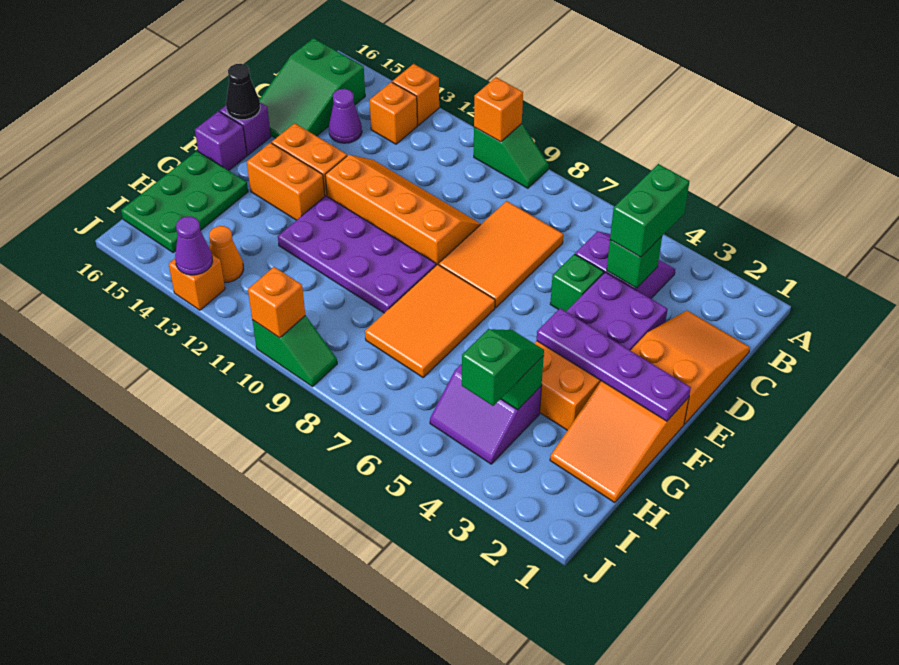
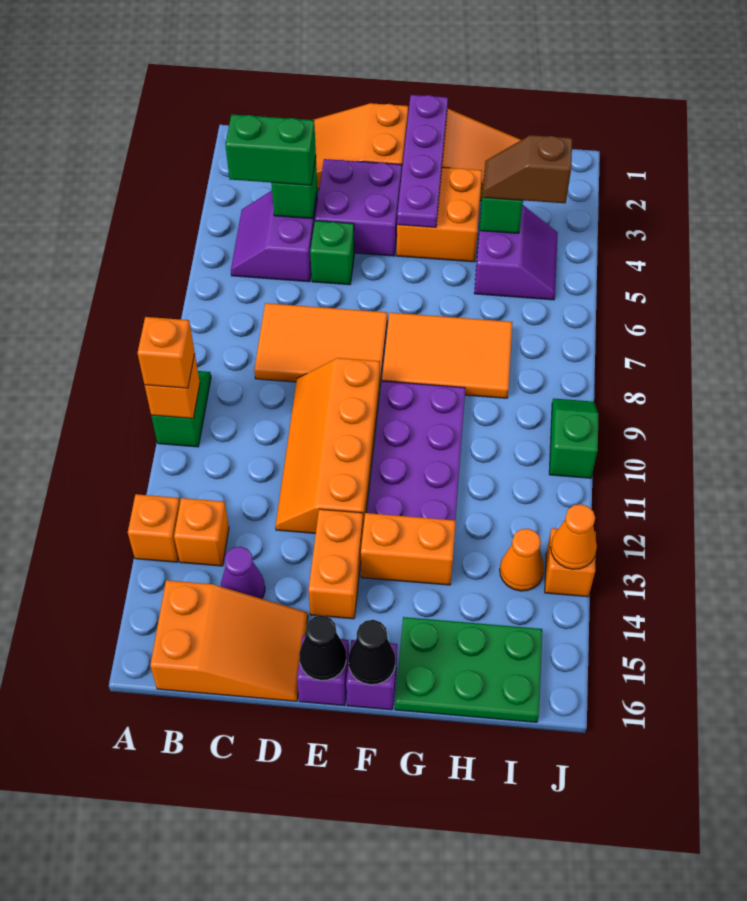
green slope B15:D16 level 1 top B -> orange slope B15:D16 level 1 top B
orange brick F13:F14 level 1 -> orange brick F13:G13 level 1
none -> black cone F16 level 2
green slope H4:I4 level 3 top I -> brown slope H4:I4 level 3 top I
orange brick J10 level 2 -> orange brick A10 level 3
purple cone J13 level 2 -> orange cone J13 level 2

